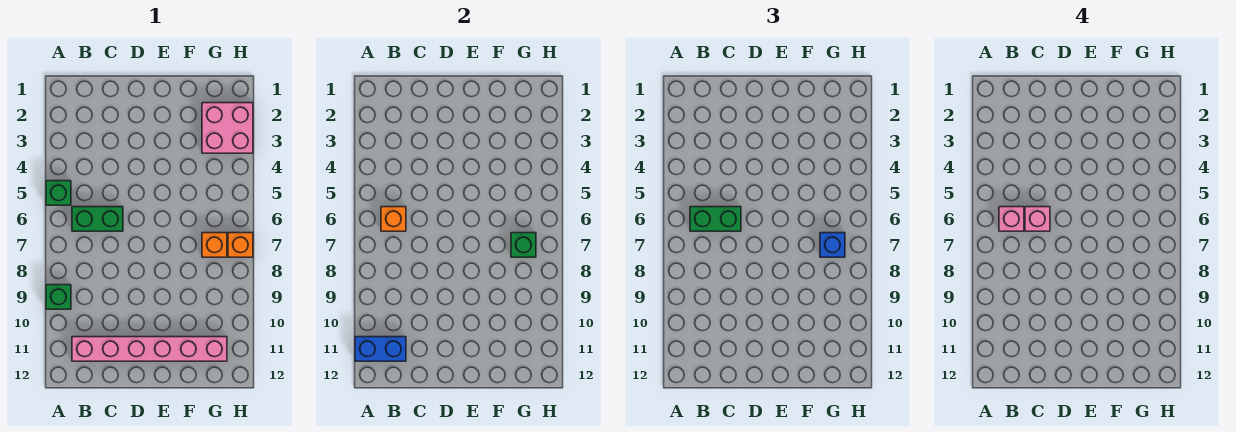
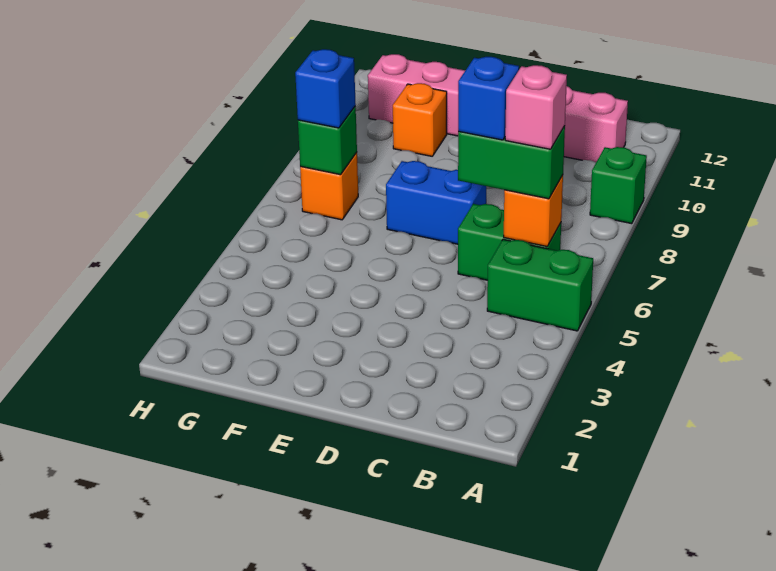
green brick A5 level 1 -> green brick A5:B5 level 1
blue brick A11:B11 level 2 -> blue brick D7:E7 level 1
pink brick C6 level 4 -> blue brick C6 level 4
pink brick G2:H3 level 1 -> none
orange brick H7 level 1 -> orange brick F10 level 1

